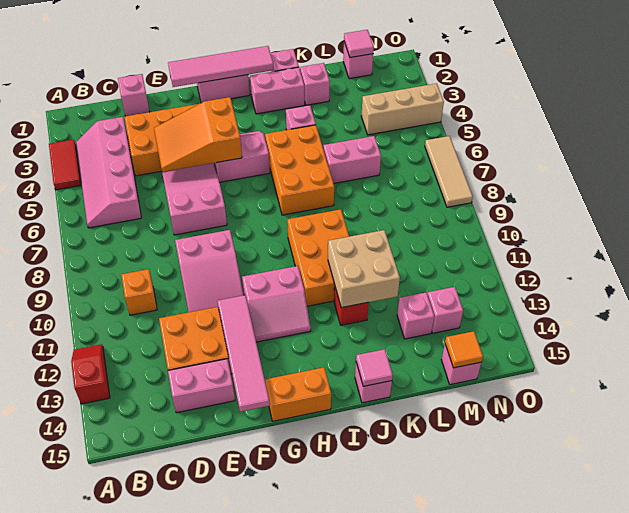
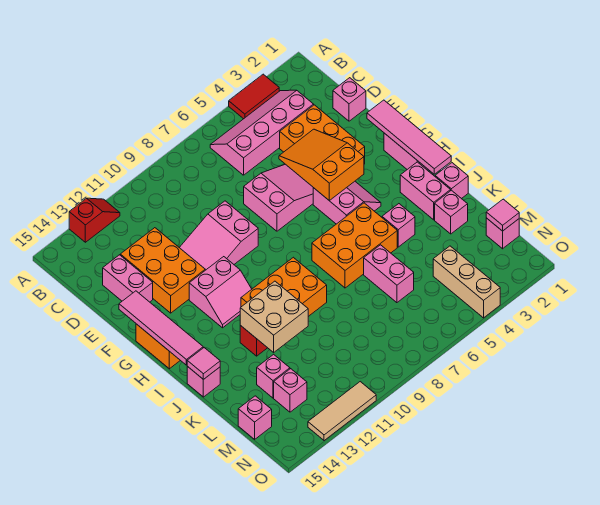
orange brick C10 level 1 -> none
pink tile F12:F15 level 2 -> pink tile F15:I15 level 2
pink slope G11:H12 level 1 top 11 -> pink slope G11:H12 level 1 top G
orange tile M15 level 2 -> none
tan tile O6:O8 level 1 -> tan tile O11:O13 level 1

